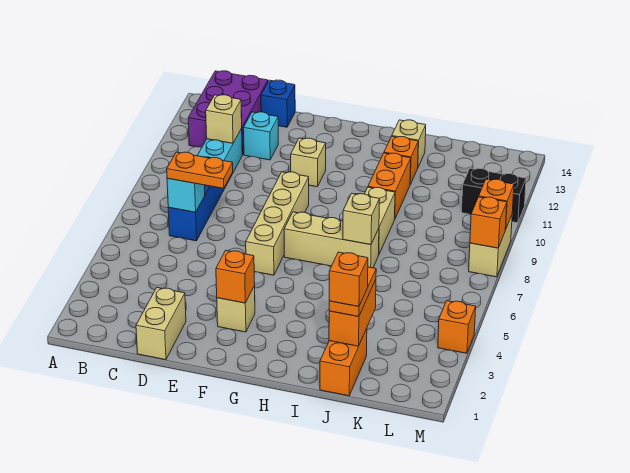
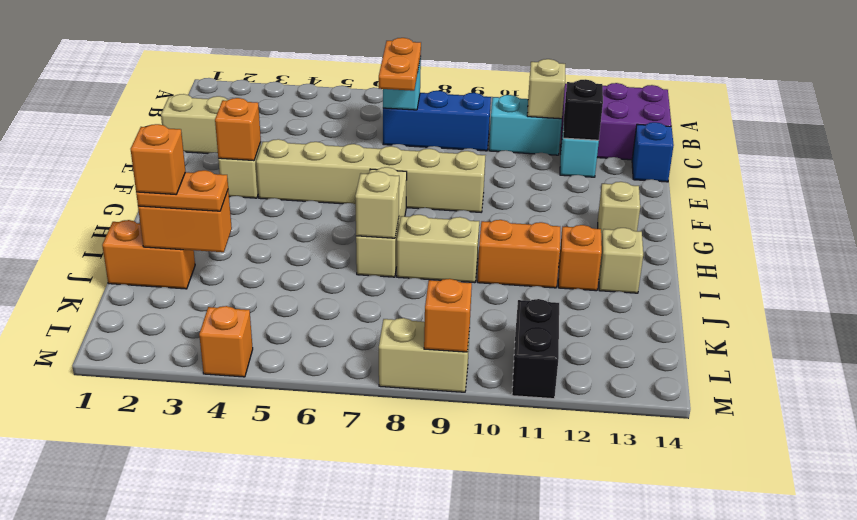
none -> black brick D12 level 2
tan brick F6:F9 level 1 -> tan brick F4:F9 level 1
tan brick F11 level 1 -> tan brick G13 level 1
orange brick M8 level 2 -> none

